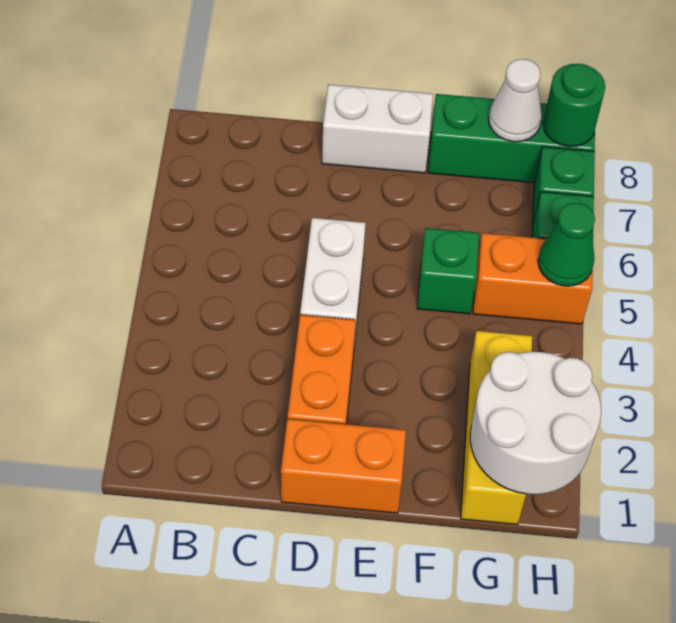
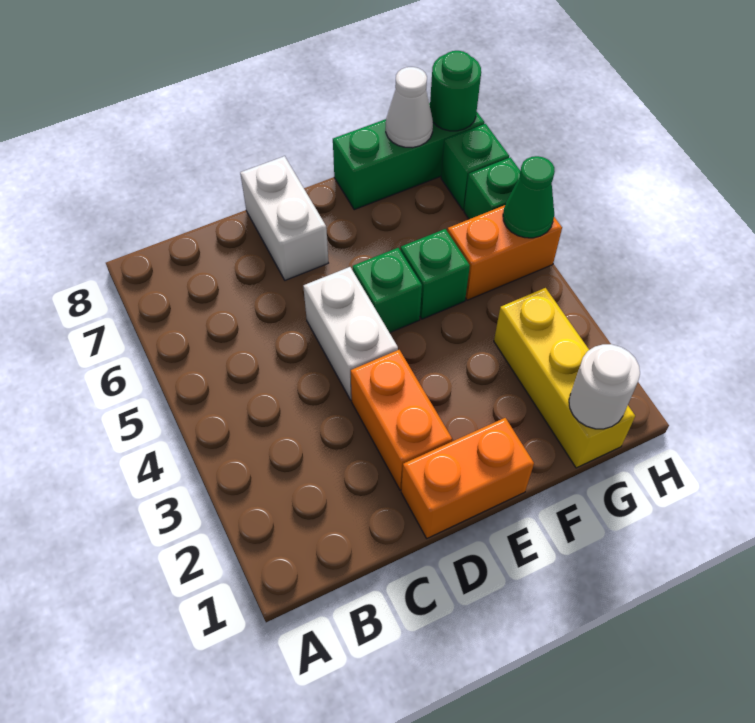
white brick D8:E8 level 1 -> white brick D7:D8 level 1
none -> green brick E5 level 1
white round brick G1:H2 level 2 -> white round brick G1 level 2

